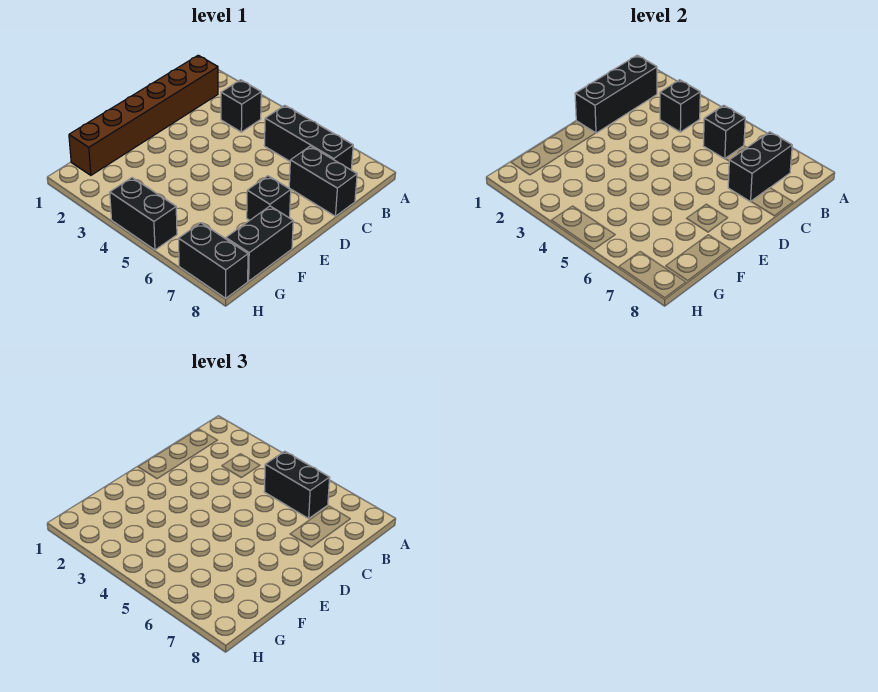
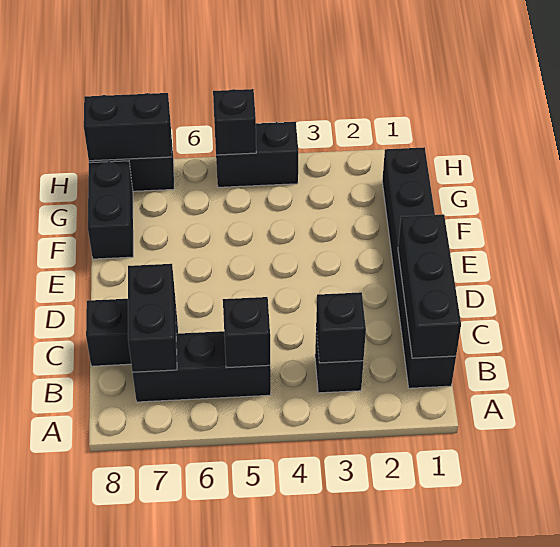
brown brick B1:G1 level 1 -> black brick B1:G1 level 1
black brick B5:B6 level 3 -> black brick H7:H8 level 2
black brick E7 level 1 -> black brick H5 level 2

